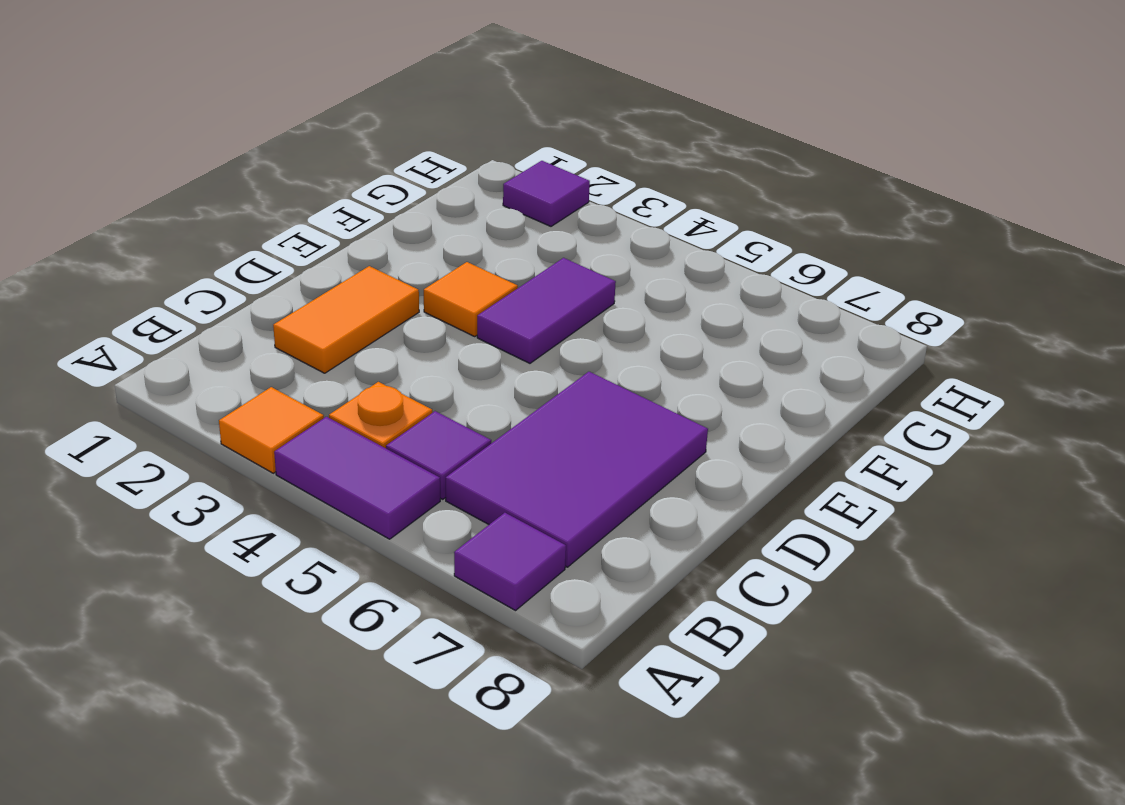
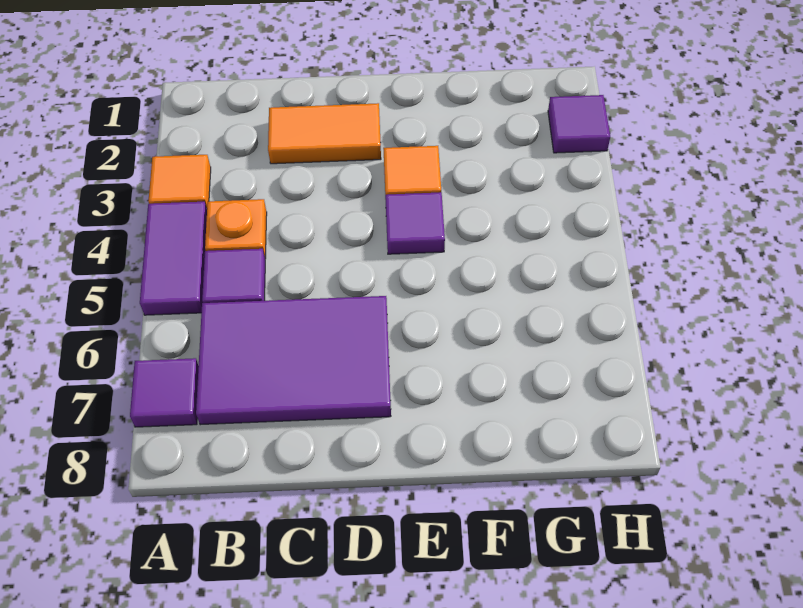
purple tile E4:F4 level 1 -> purple tile E4 level 1

